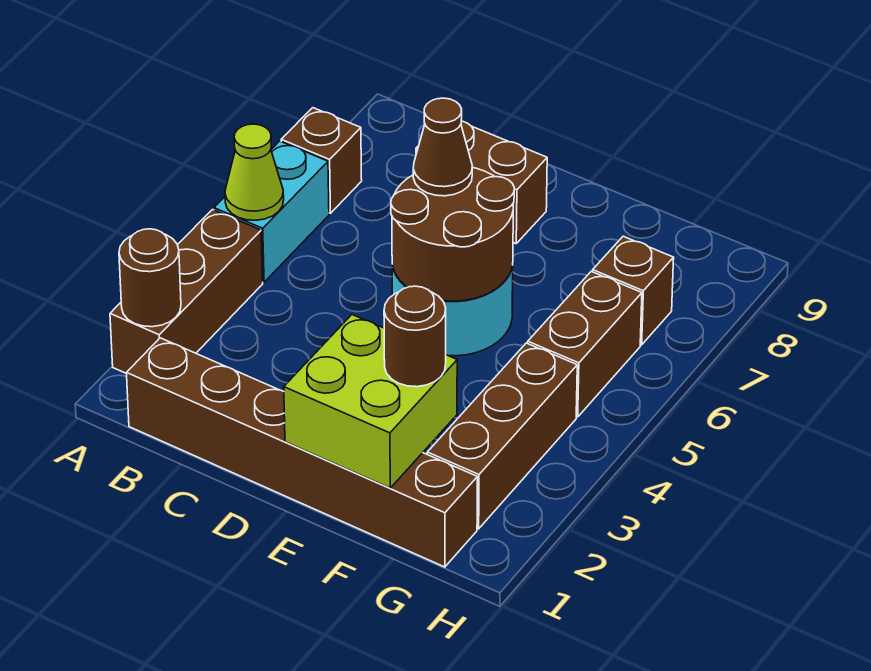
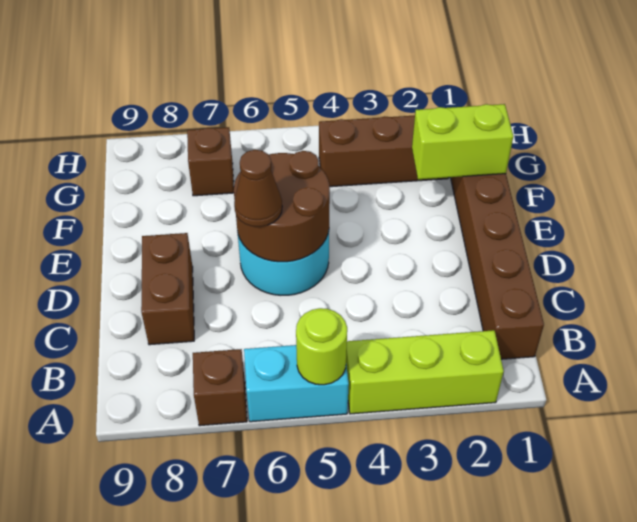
brown brick A2:A4 level 1 -> lime brick A2:A4 level 1
brown round brick A2 level 2 -> none
lime cone A5 level 2 -> lime round brick A5 level 2
lime brick E1:F2 level 2 -> lime brick F1:F2 level 2
brown round brick F2 level 3 -> none
brown brick G5:G6 level 1 -> none

